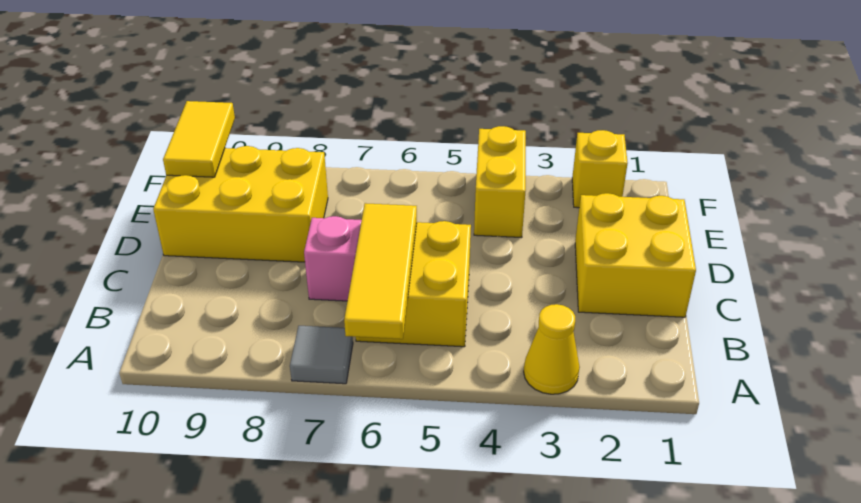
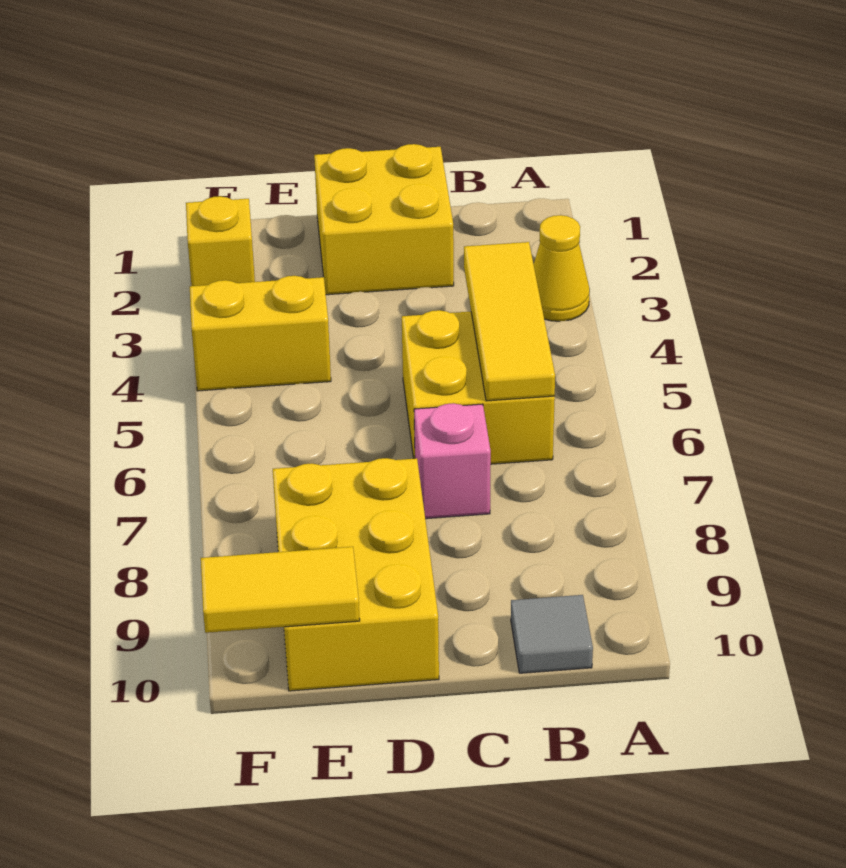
yellow tile A6:C6 level 2 -> yellow tile B4:B6 level 2
grey tile A7 level 1 -> grey tile B10 level 1

